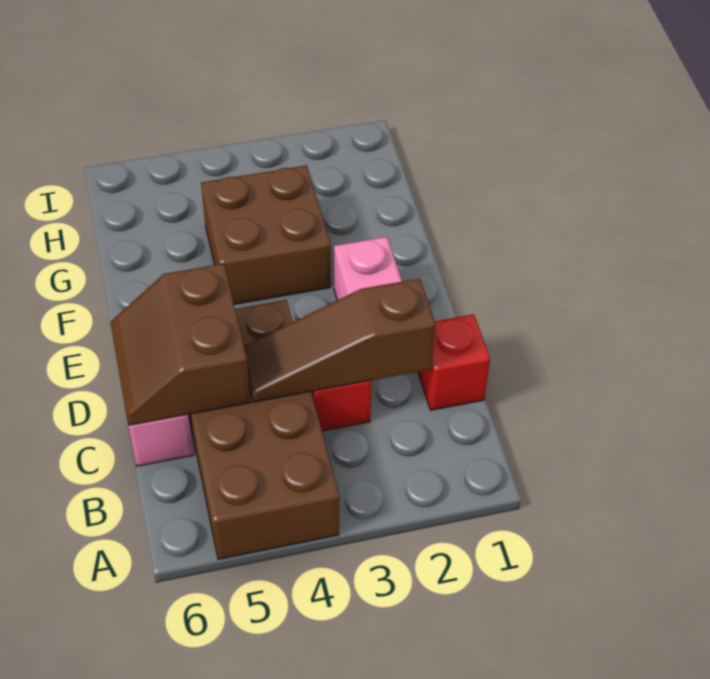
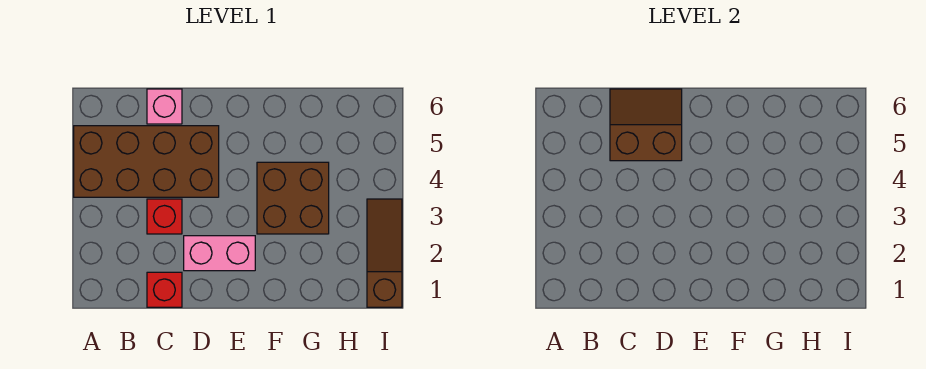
brown slope C2:C4 level 2 top 2 -> brown slope I1:I3 level 1 top 1

